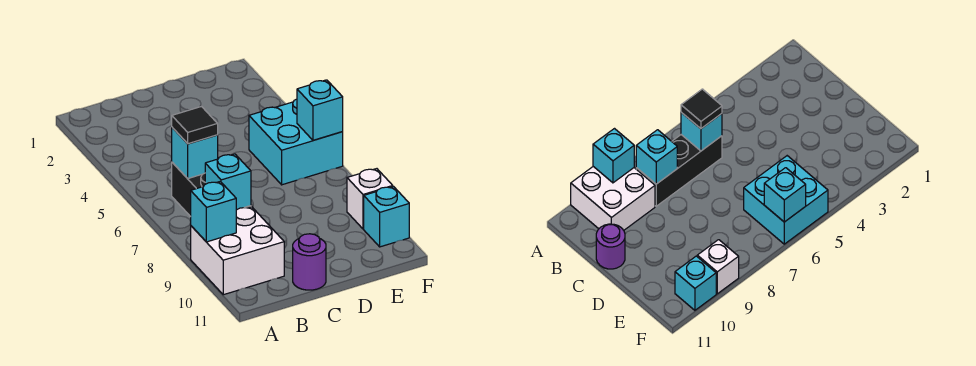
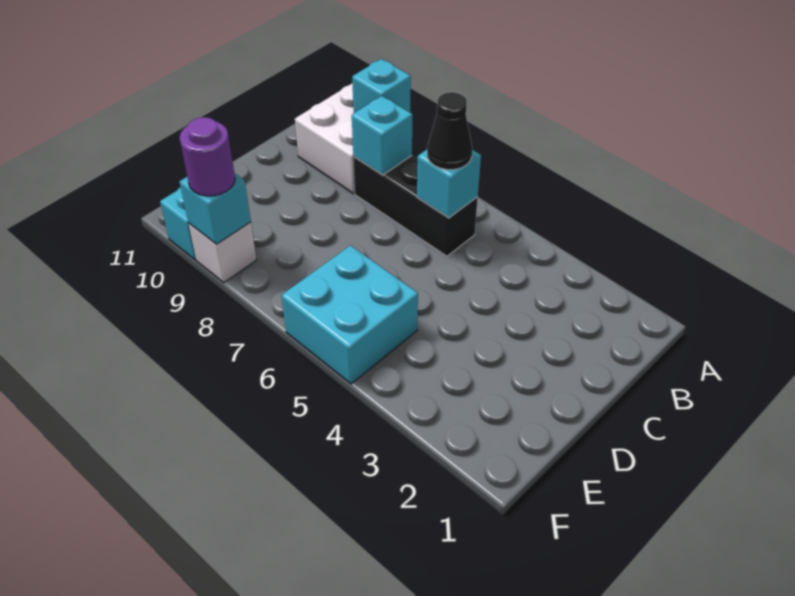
black tile B6 level 3 -> black cone B6 level 3
purple round brick C11 level 1 -> purple round brick F9 level 3
cyan brick F6 level 2 -> cyan brick F9 level 2

